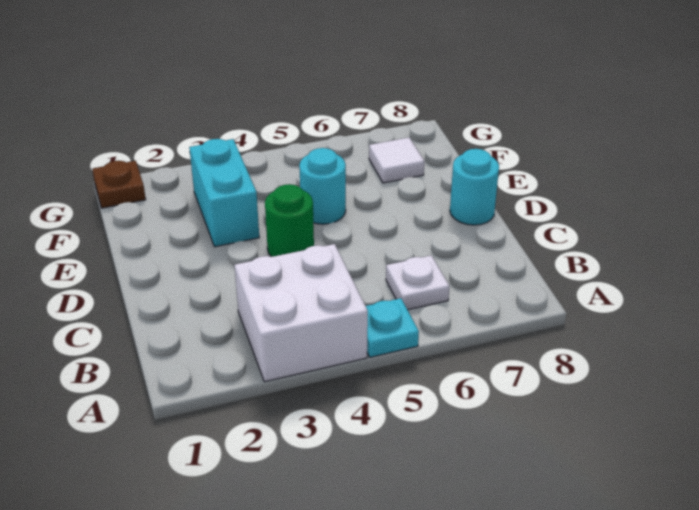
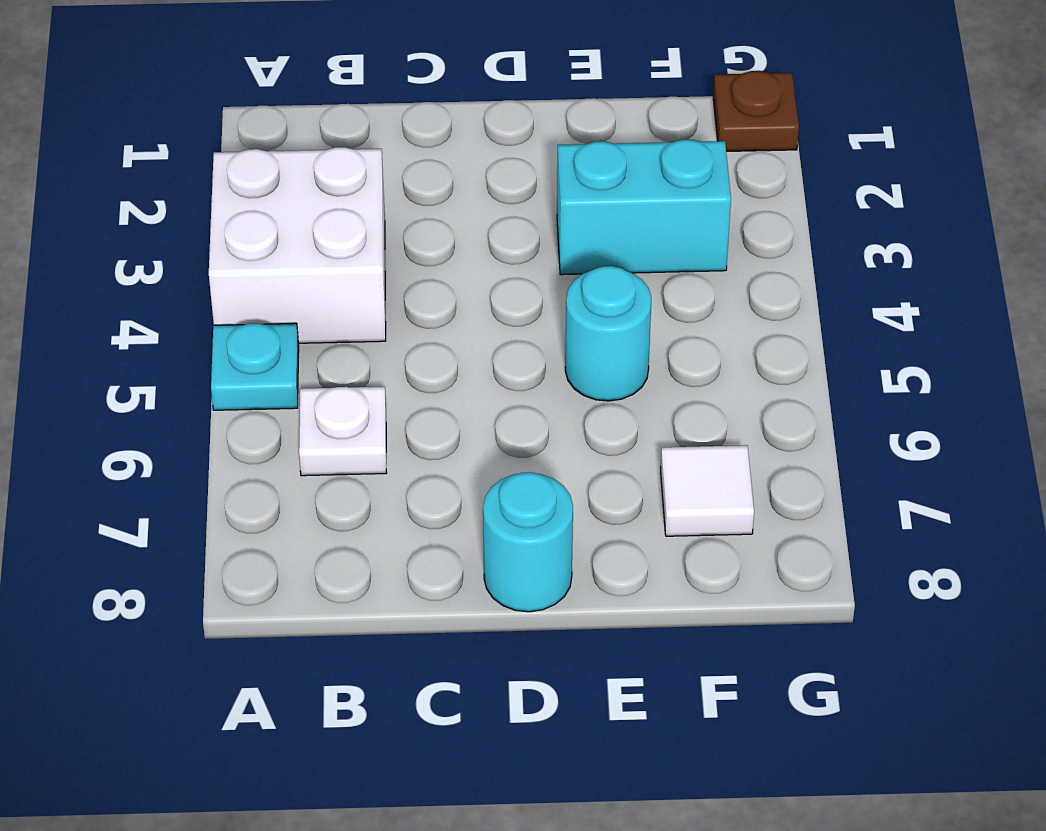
green round brick D4 level 1 -> none

